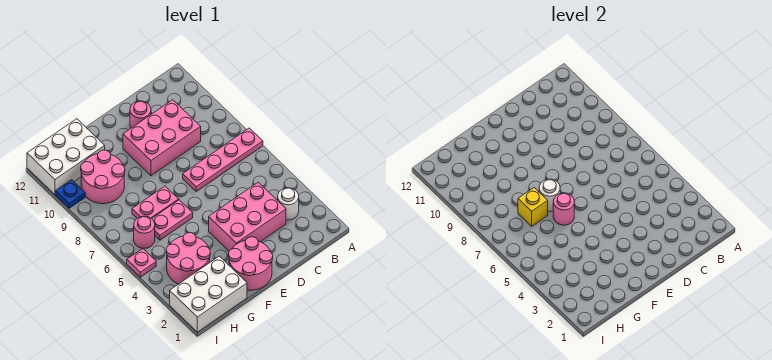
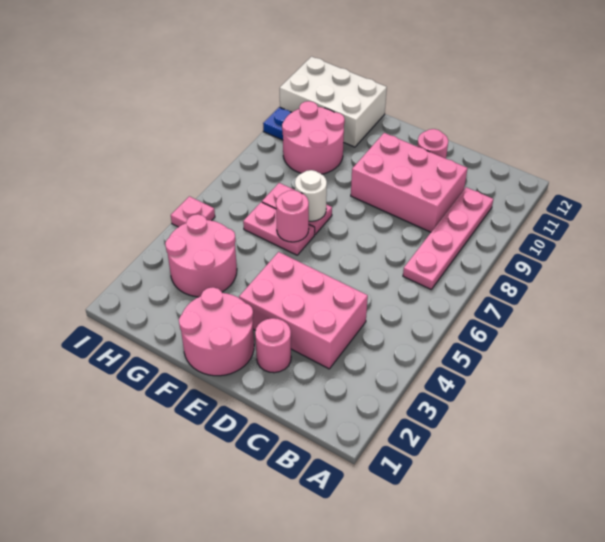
pink plate A7:D7 level 1 -> pink plate B7:B10 level 1
white round brick B3 level 1 -> none
white brick G1:I2 level 1 -> none
yellow brick G7 level 2 -> none
pink round brick H6 level 1 -> pink round brick D2 level 1

